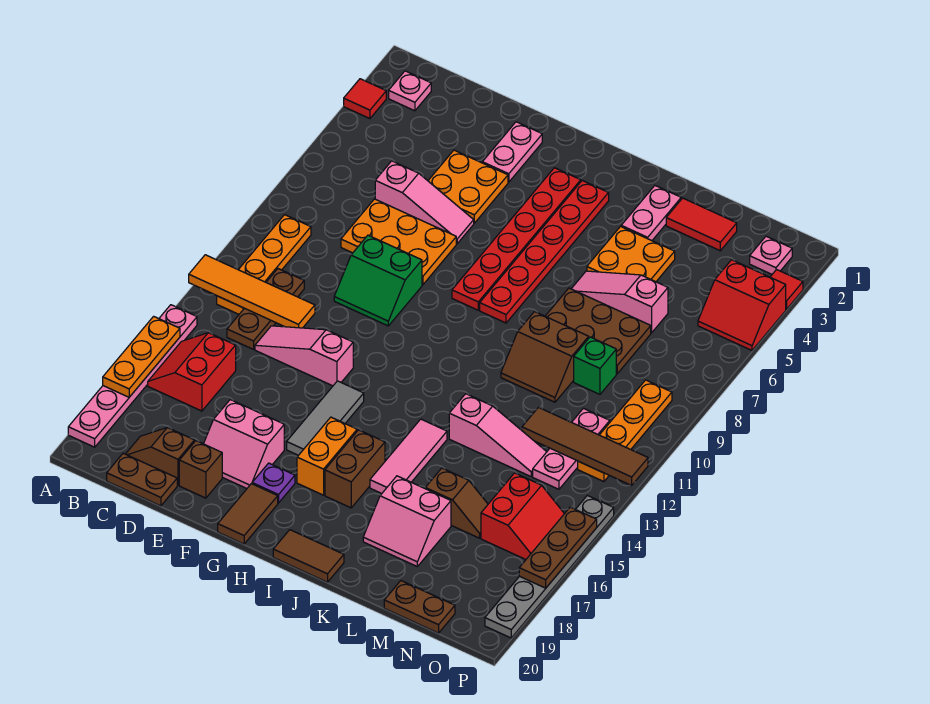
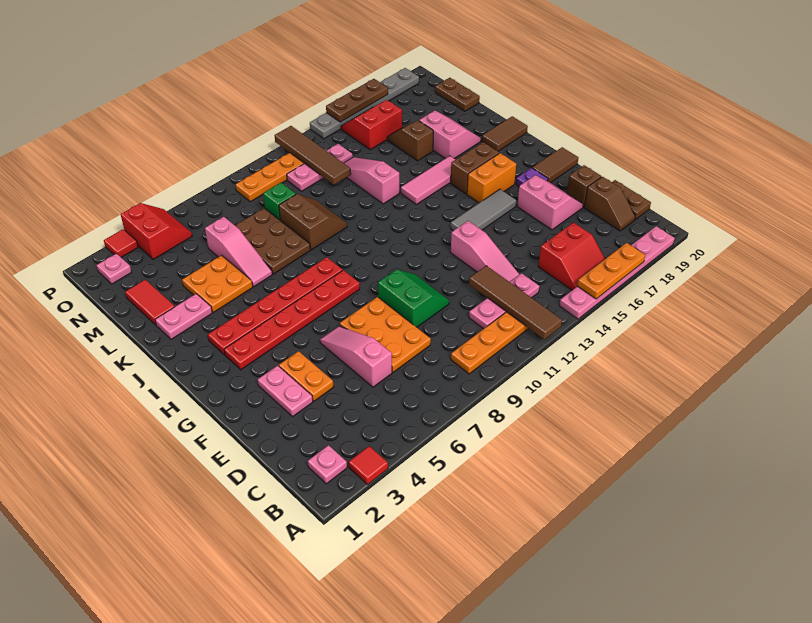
orange tile A12:D12 level 2 -> brown tile A12:D12 level 2
brown plate C11:C13 level 1 -> pink plate C11:C13 level 1
orange plate E4:F5 level 1 -> orange plate E4:F4 level 1
pink plate F2:F3 level 1 -> pink plate E3:F3 level 1
brown tile I20:J20 level 1 -> brown tile J19:J20 level 1

